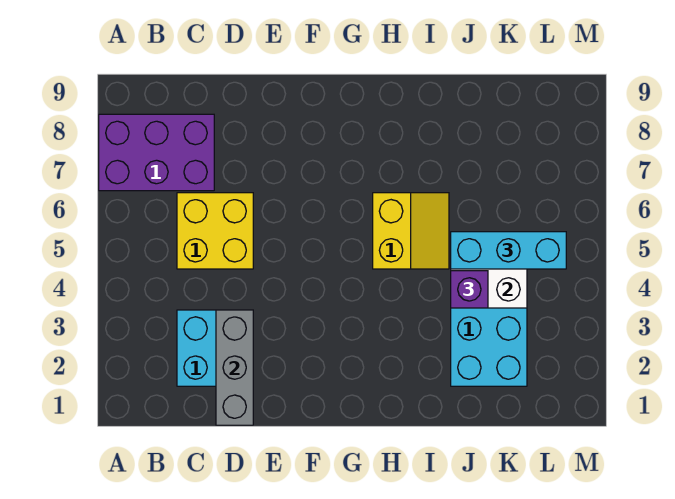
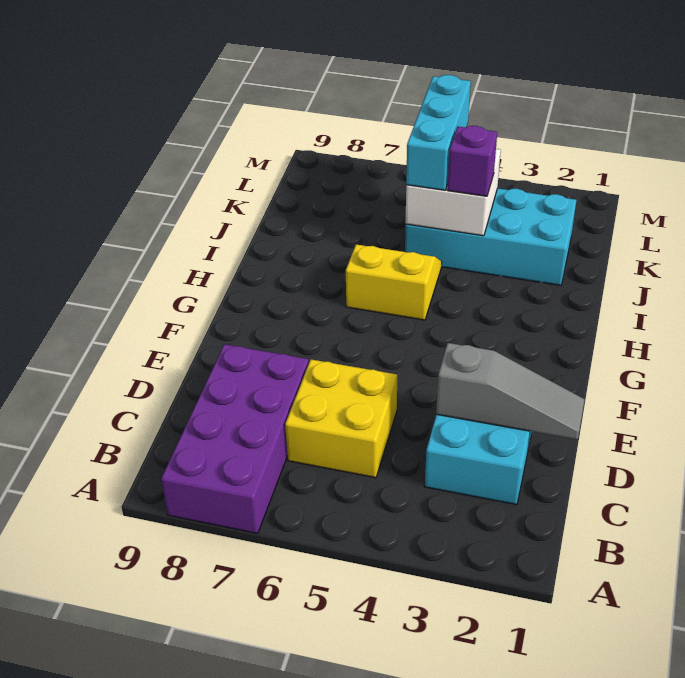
purple brick A7:C8 level 1 -> purple brick A7:D8 level 1
grey brick D1:D3 level 2 -> grey slope D1:D3 level 2 top 3

